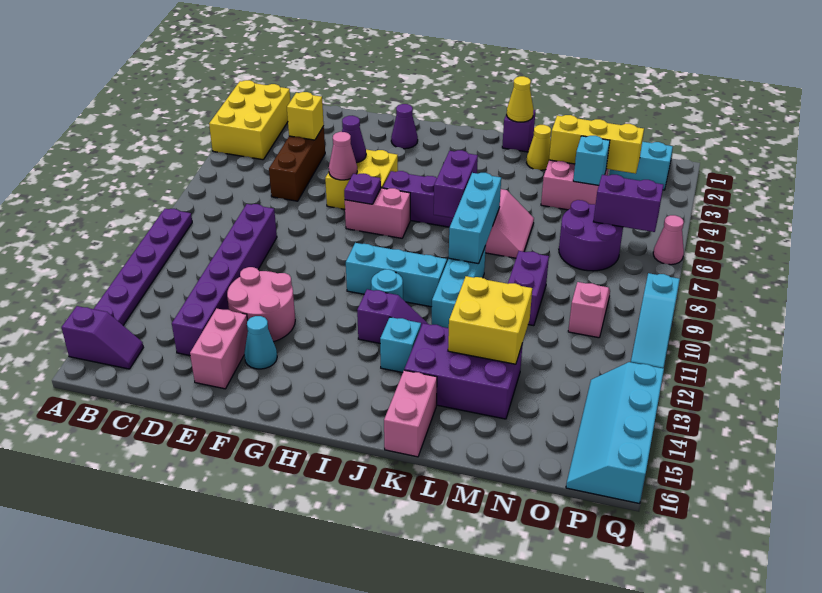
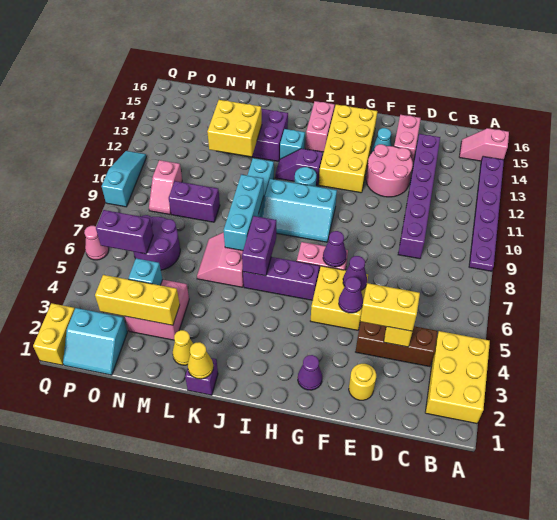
purple slope A15:B15 level 1 top A -> pink slope A15:B15 level 1 top A
brown brick D4:D6 level 1 -> brown brick C4:E4 level 1
none -> yellow brick D4:E4 level 3
none -> yellow round brick E2 level 1
pink cone F6 level 2 -> purple cone F6 level 2
purple plate G7 level 2 -> purple cone G7 level 2
none -> yellow brick G12:H15 level 1
pink brick K15:K16 level 1 -> pink brick I14:I15 level 1
purple brick M9:M10 level 1 -> purple brick M9:N9 level 1
cyan slope P13:Q16 level 1 top Q -> none
none -> yellow brick Q1:Q2 level 1

